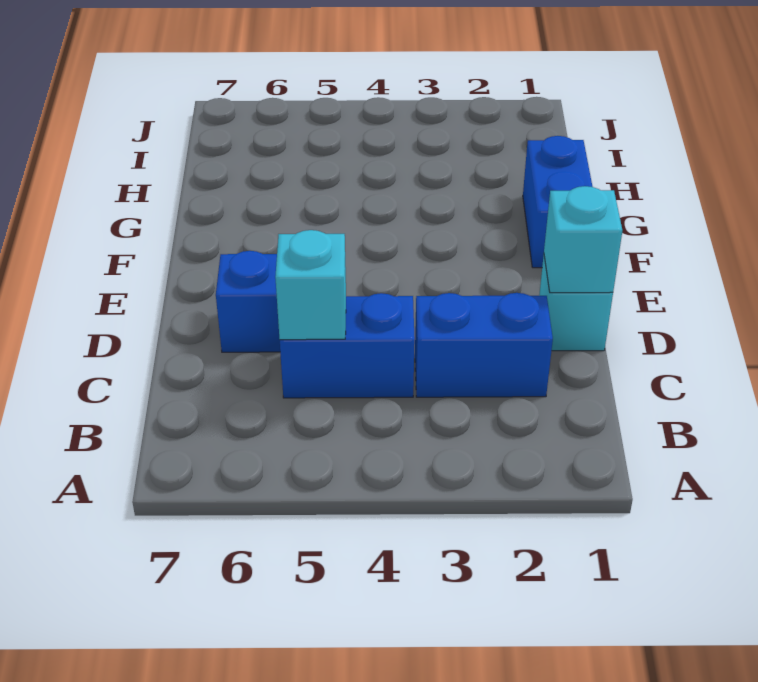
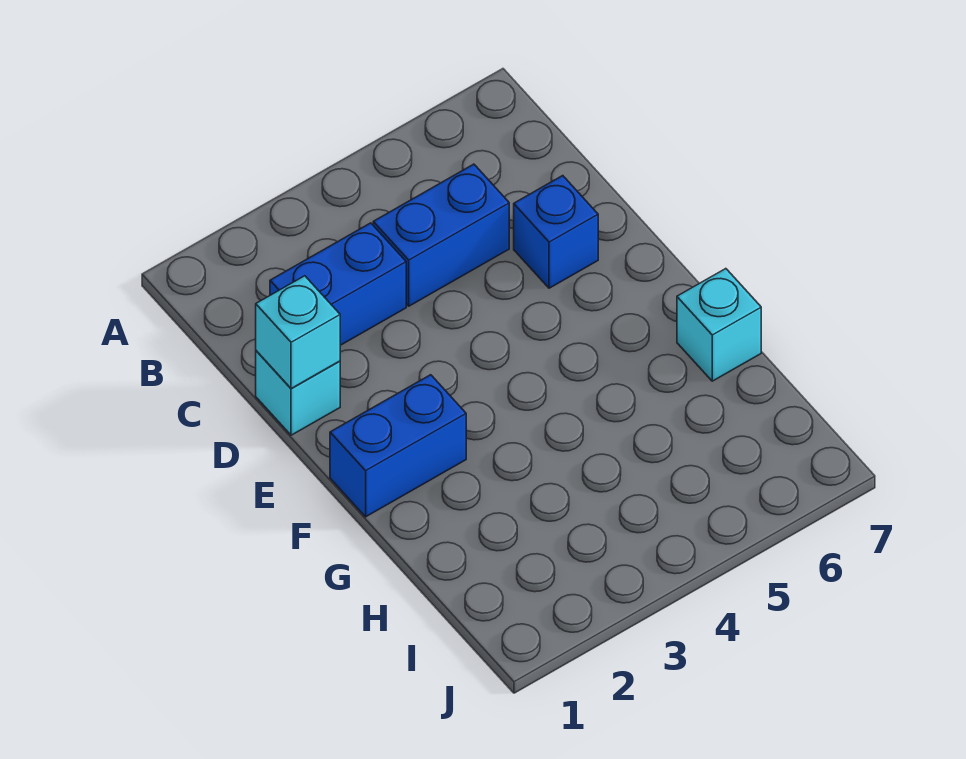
cyan brick C5 level 2 -> cyan brick G7 level 1
blue brick F1:G1 level 1 -> blue brick F1:F2 level 1

